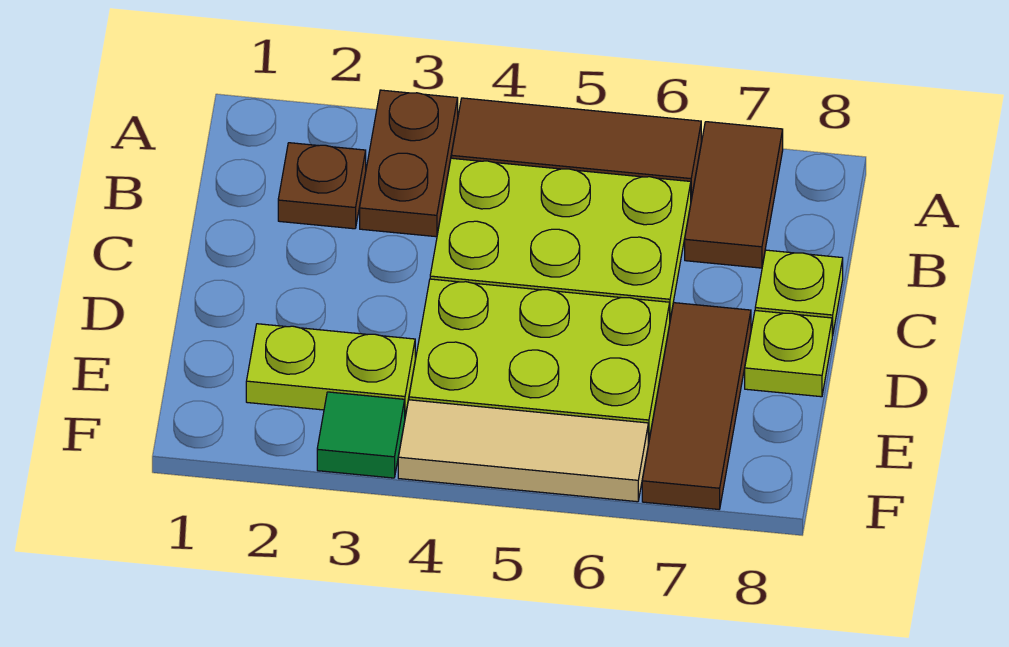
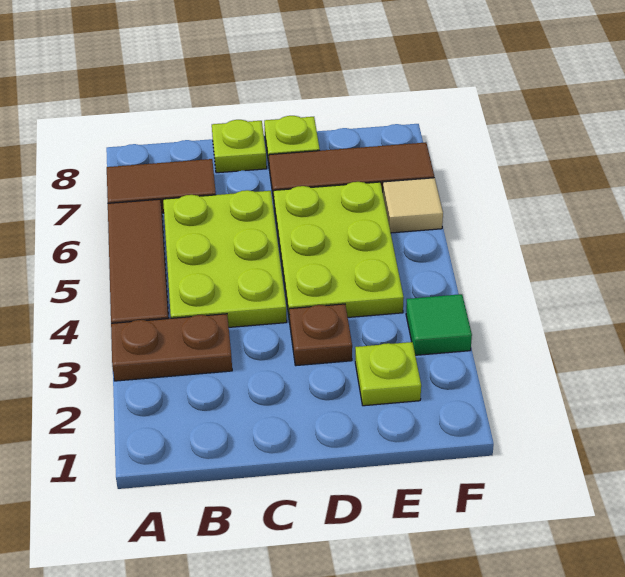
brown plate B2 level 1 -> brown plate D3 level 1
lime plate E2:E3 level 1 -> lime plate E2 level 1
tan tile F4:F6 level 1 -> tan tile F6 level 1

